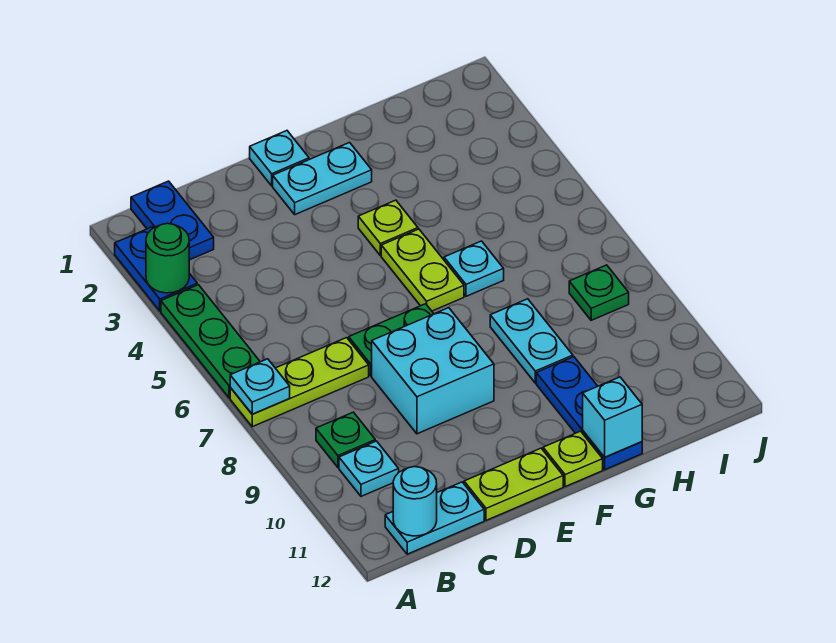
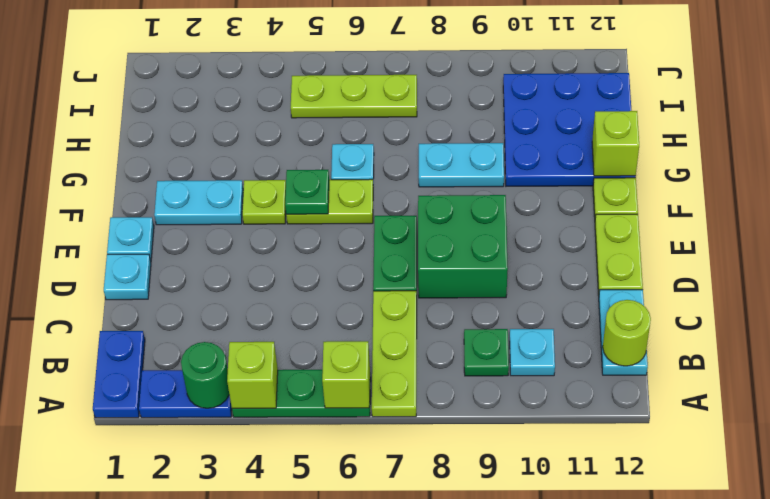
none -> lime brick A4 level 2
none -> lime brick A6 level 2
cyan plate A7 level 2 -> cyan plate D1 level 1
blue plate B1:B2 level 1 -> blue plate A1:B1 level 1
cyan round brick B12 level 2 -> lime round brick B12 level 2
cyan brick D8:E9 level 1 -> green brick D8:E9 level 1
cyan plate E2:F2 level 1 -> cyan plate F2:F3 level 1
blue plate G10:G12 level 1 -> blue plate G10:I12 level 1
cyan brick G12 level 2 -> lime brick G12 level 2
none -> lime plate I5:I7 level 1
green plate I8 level 1 -> green plate F5 level 2

